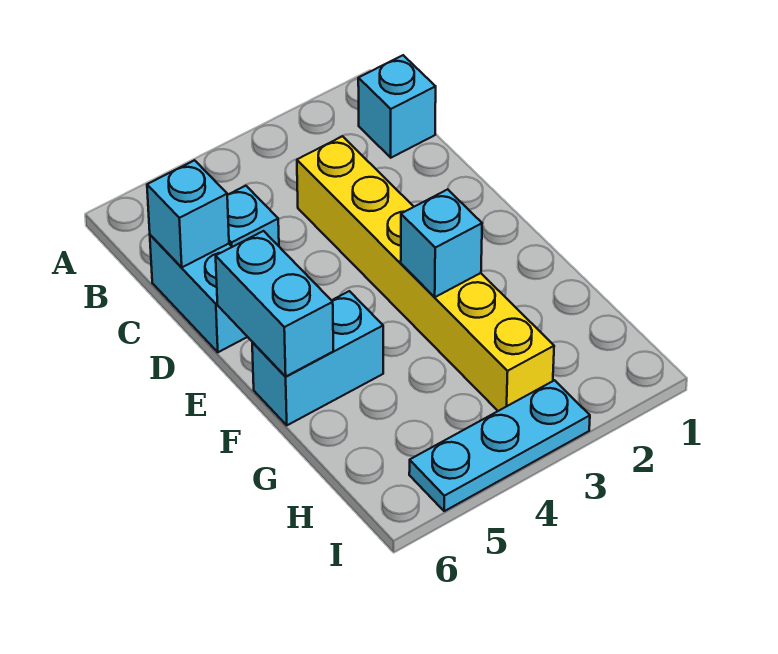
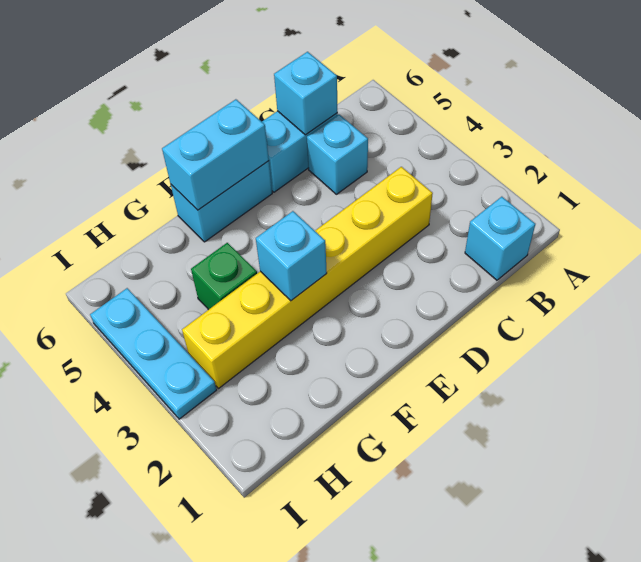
cyan brick F5:F6 level 1 -> cyan brick E6:F6 level 1
none -> green brick G4 level 1

